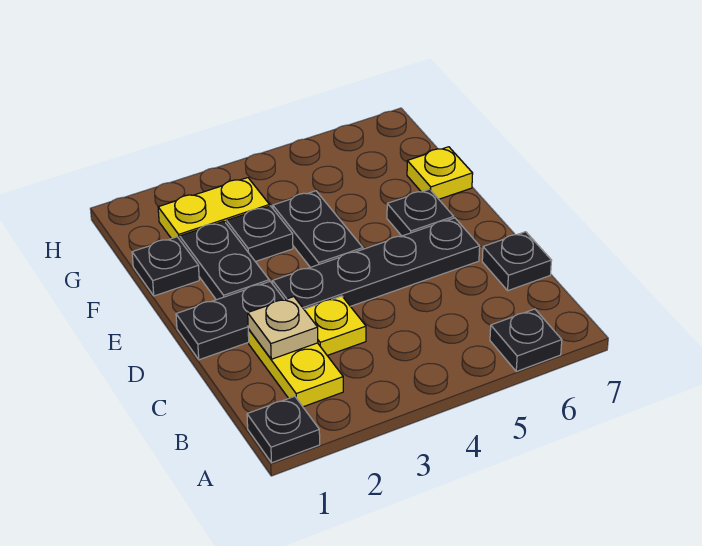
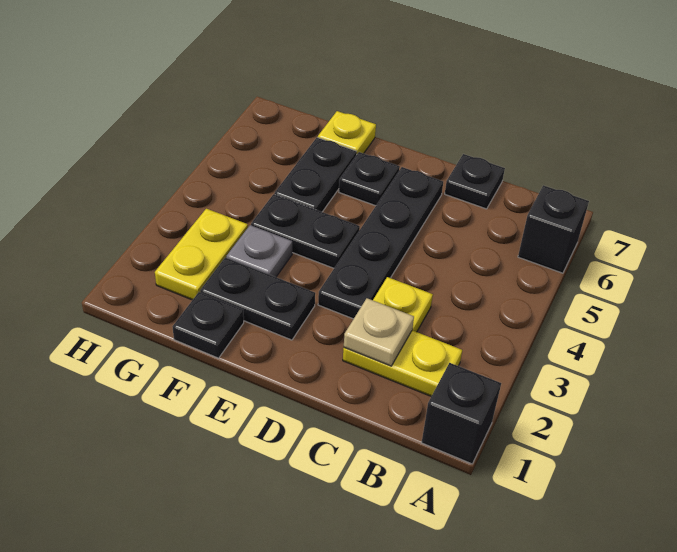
black plate A1 level 1 -> black brick A1 level 1
black plate A6 level 1 -> black brick A6 level 1
black plate D1:D2 level 1 -> black plate F5:F6 level 1
black plate F3 level 1 -> grey plate F3 level 1

